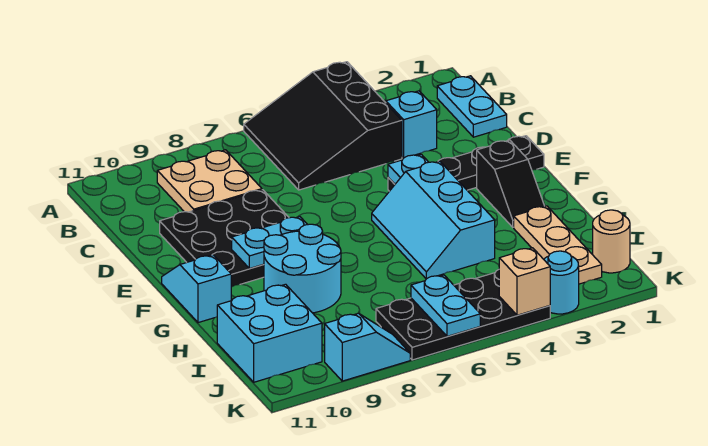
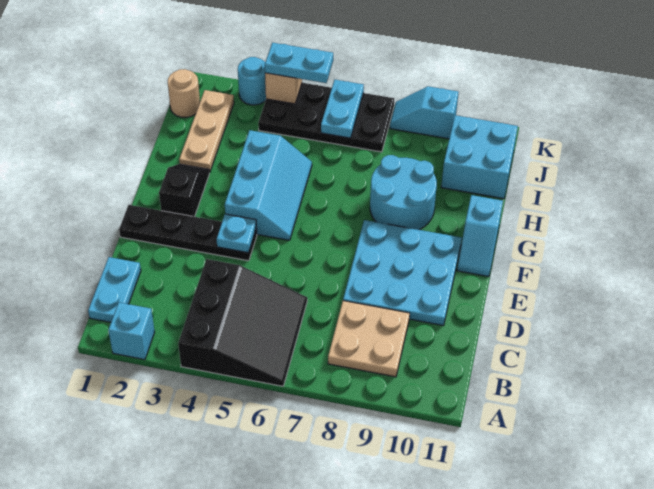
cyan brick C3 level 1 -> cyan brick A2 level 1
black plate D8:F10 level 1 -> cyan plate D8:F10 level 1
cyan plate F8:F9 level 2 -> cyan plate K4:K5 level 3

